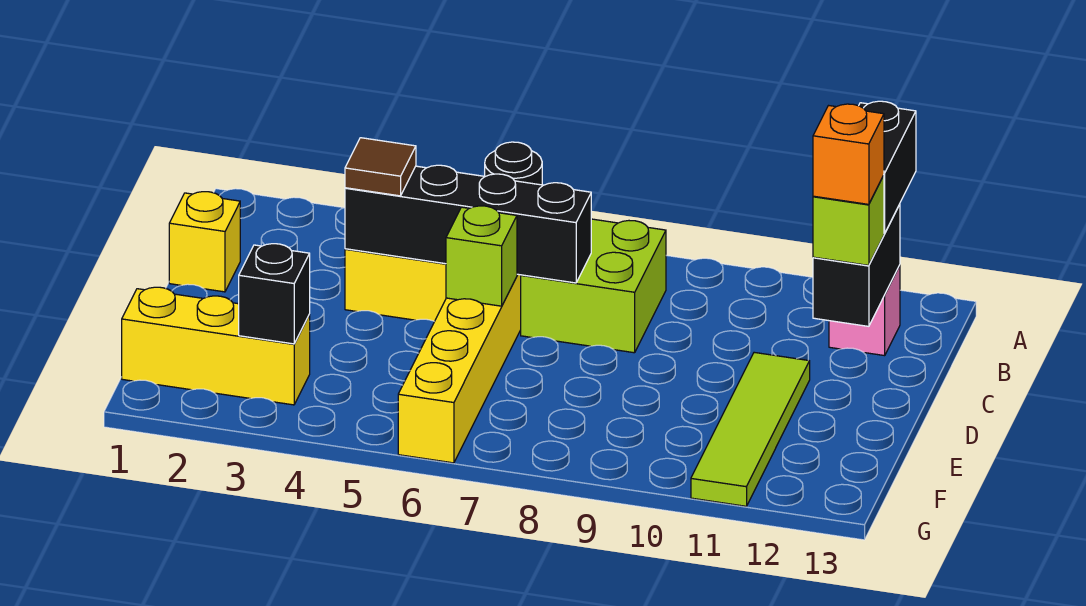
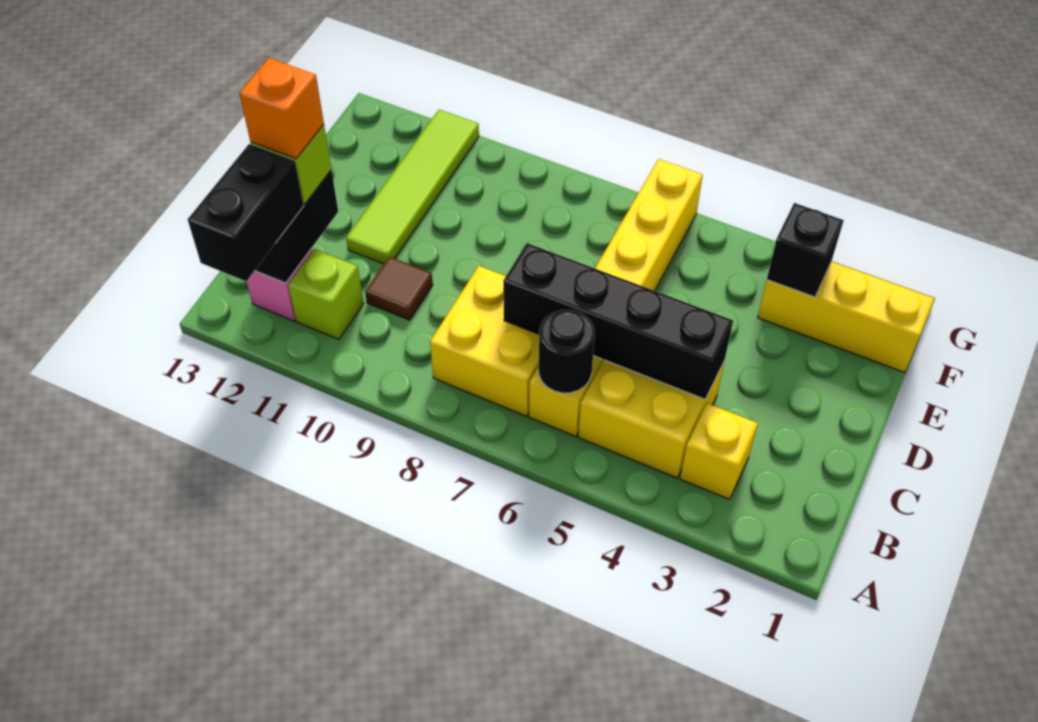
lime brick B7:C8 level 1 -> yellow brick B7:C8 level 1
yellow brick C1 level 1 -> yellow brick B3 level 1
brown tile C4 level 3 -> brown tile C10 level 1
lime brick D6 level 2 -> lime brick B11 level 1

